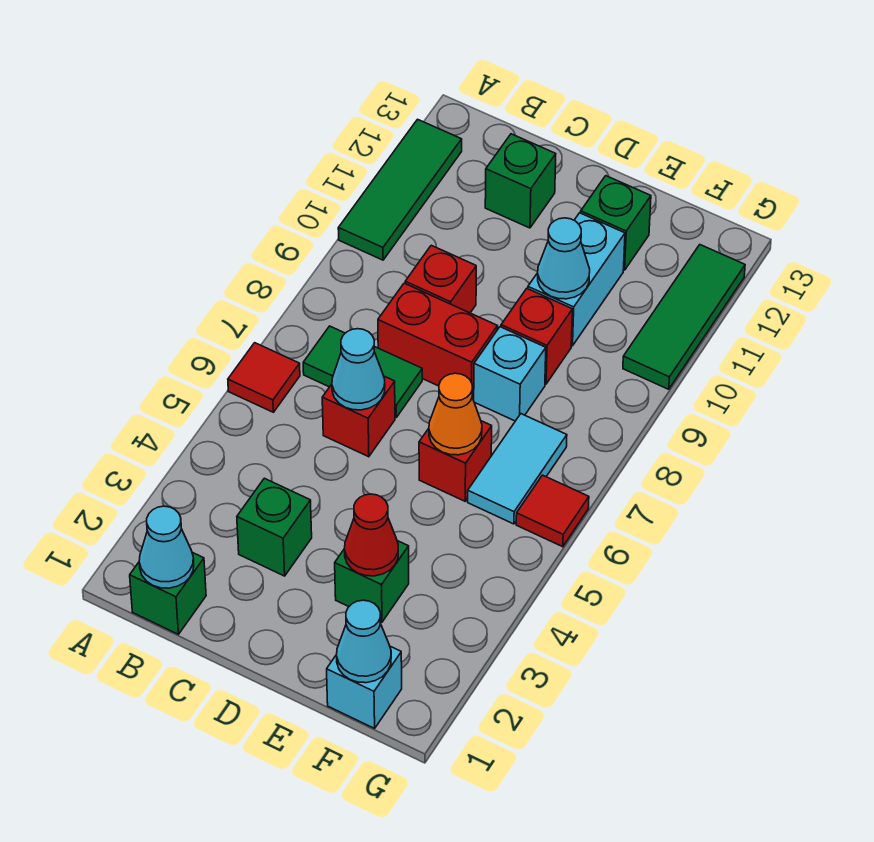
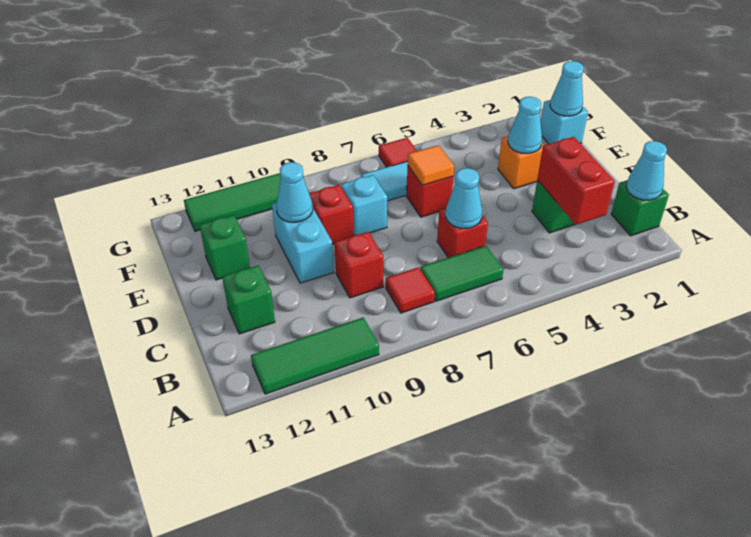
red tile A6 level 1 -> red tile B8 level 1
green tile B7:C7 level 1 -> green tile B6:B7 level 1
red brick C8:D8 level 1 -> red brick B3:C3 level 2
green brick E3 level 1 -> orange brick E3 level 1
red cone E3 level 2 -> cyan cone E3 level 2
orange cone E6 level 2 -> orange tile E6 level 2
cyan brick E10:E11 level 1 -> cyan brick D10:E10 level 1

